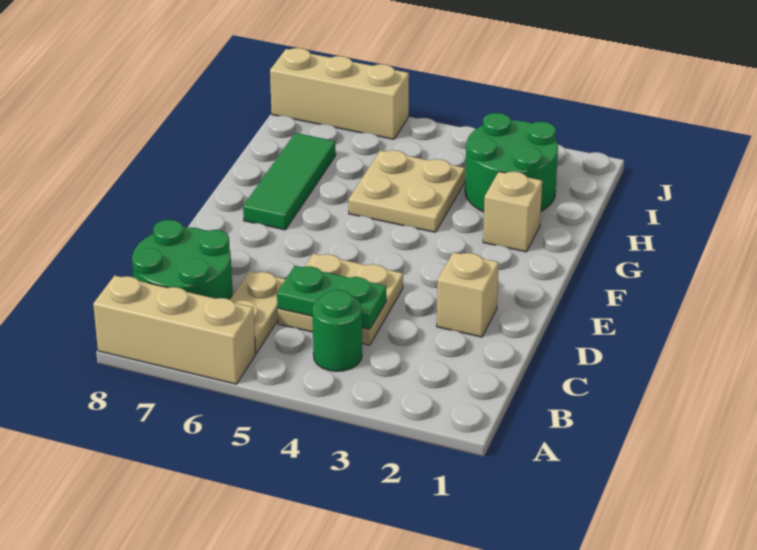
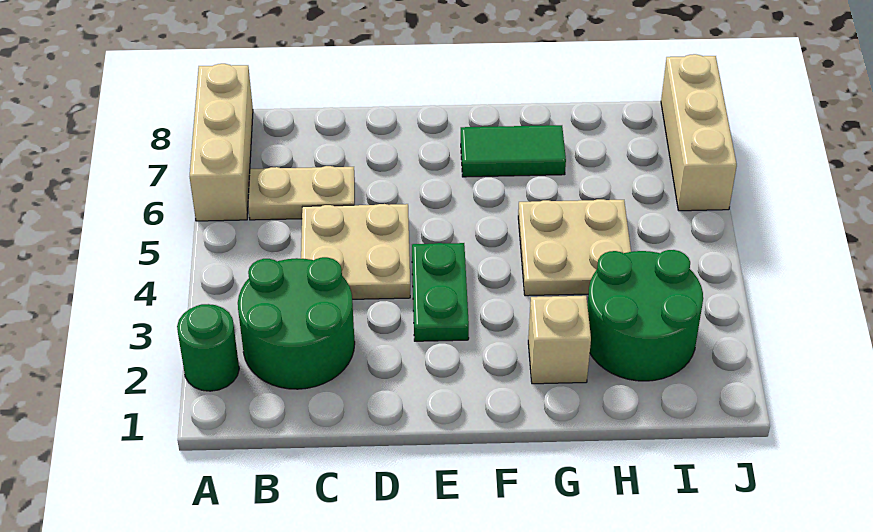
green round brick B4 level 1 -> green round brick A2 level 1
green round brick B7:C8 level 1 -> green round brick B2:C3 level 1
green plate C4:C5 level 2 -> green plate E3:E4 level 1
tan brick D2 level 1 -> none
green tile F7:H7 level 1 -> green tile F7:G7 level 1

